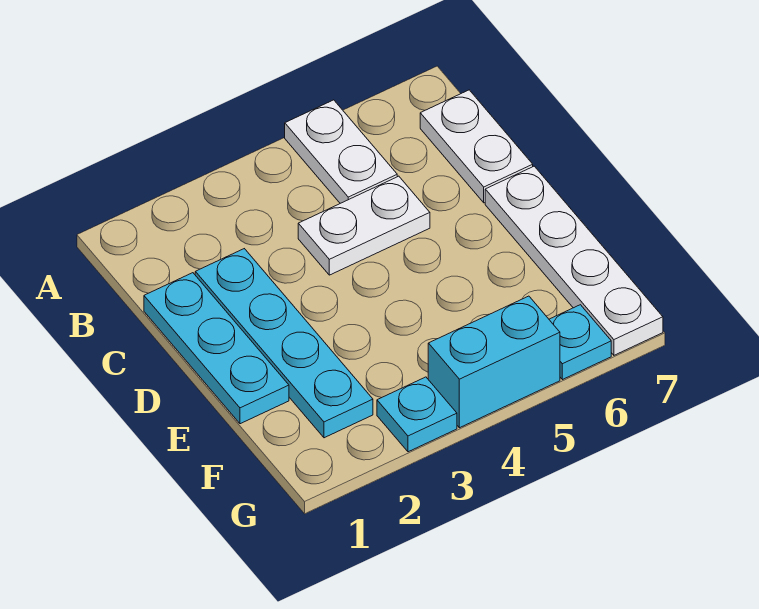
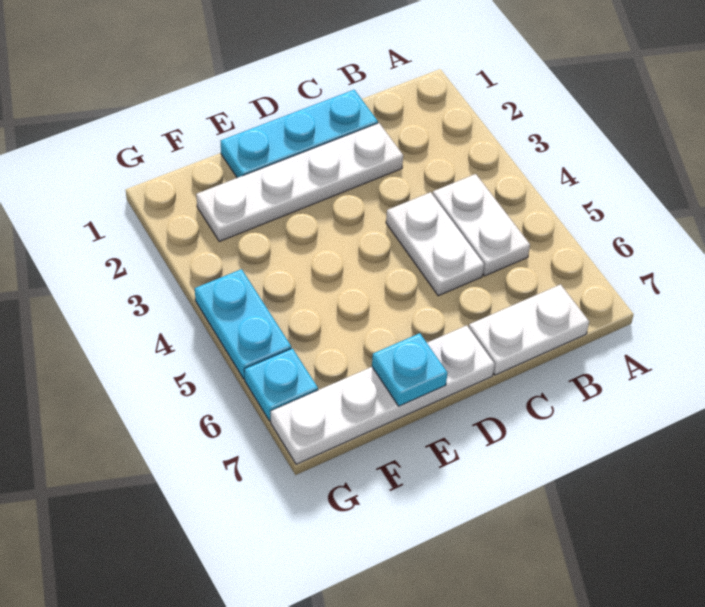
white plate A5:B5 level 1 -> white plate B4:B5 level 1
cyan plate C2:F2 level 1 -> white plate C2:F2 level 1
cyan plate G3 level 1 -> cyan plate E7 level 2
cyan brick G4:G5 level 1 -> cyan plate G4:G5 level 1

